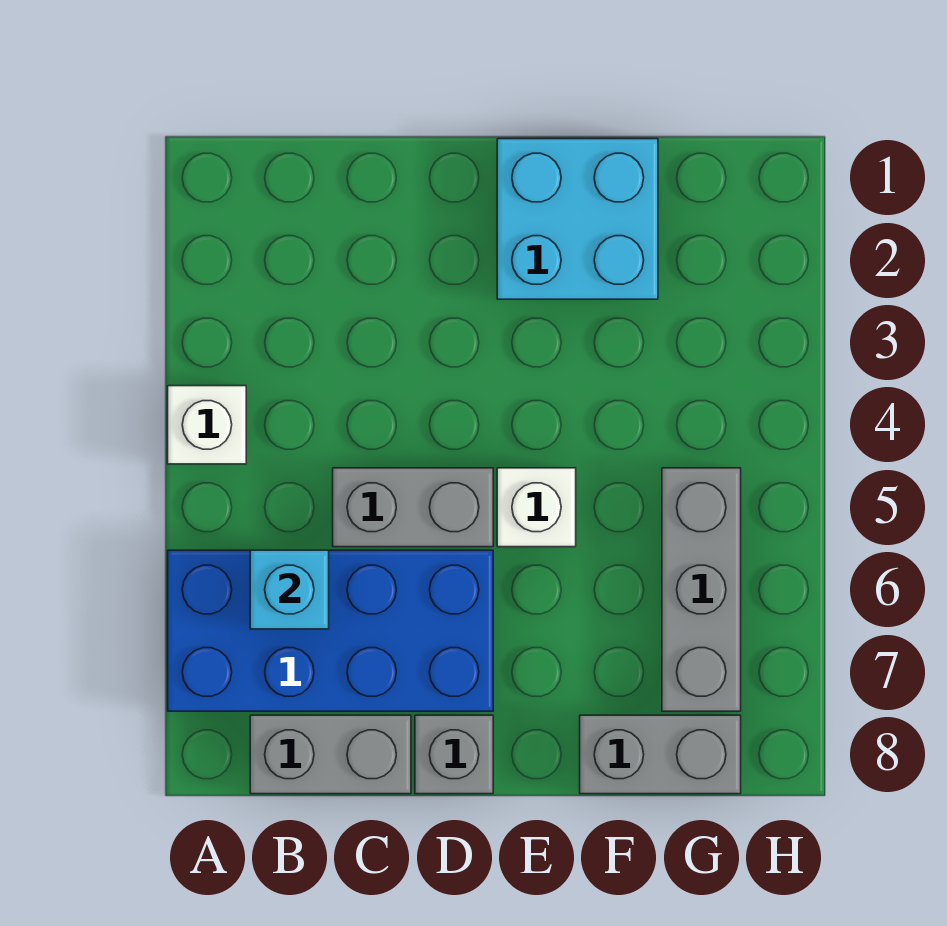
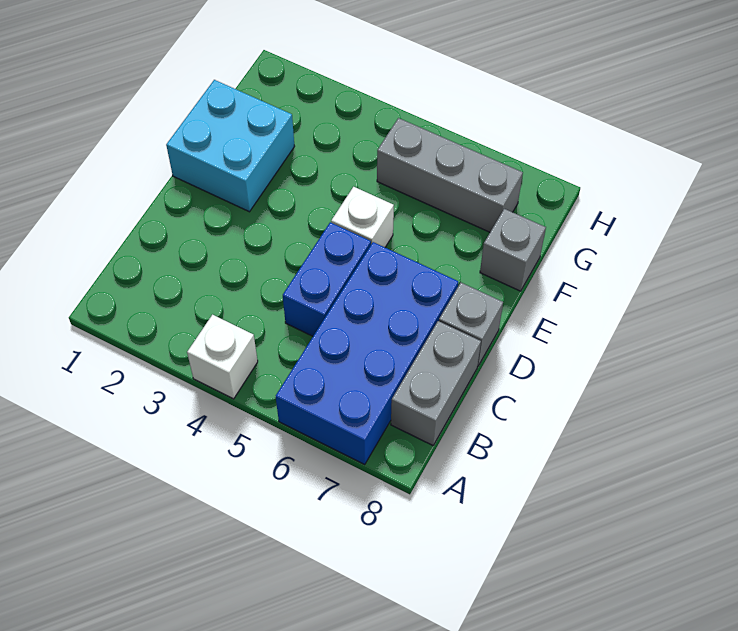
cyan brick B6 level 2 -> none
grey brick C5:D5 level 1 -> blue brick C5:D5 level 1
grey brick F8:G8 level 1 -> grey brick F8 level 1

